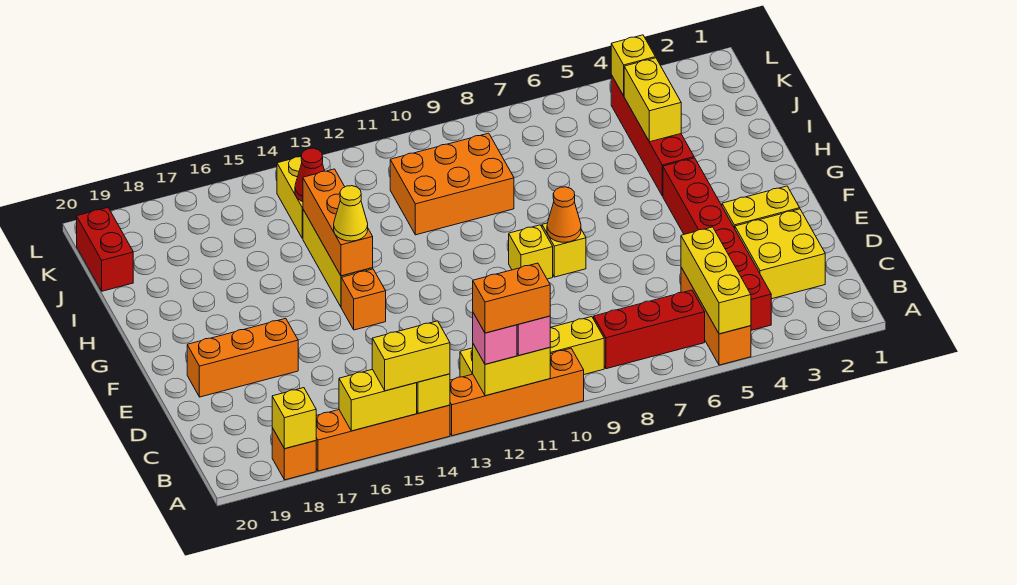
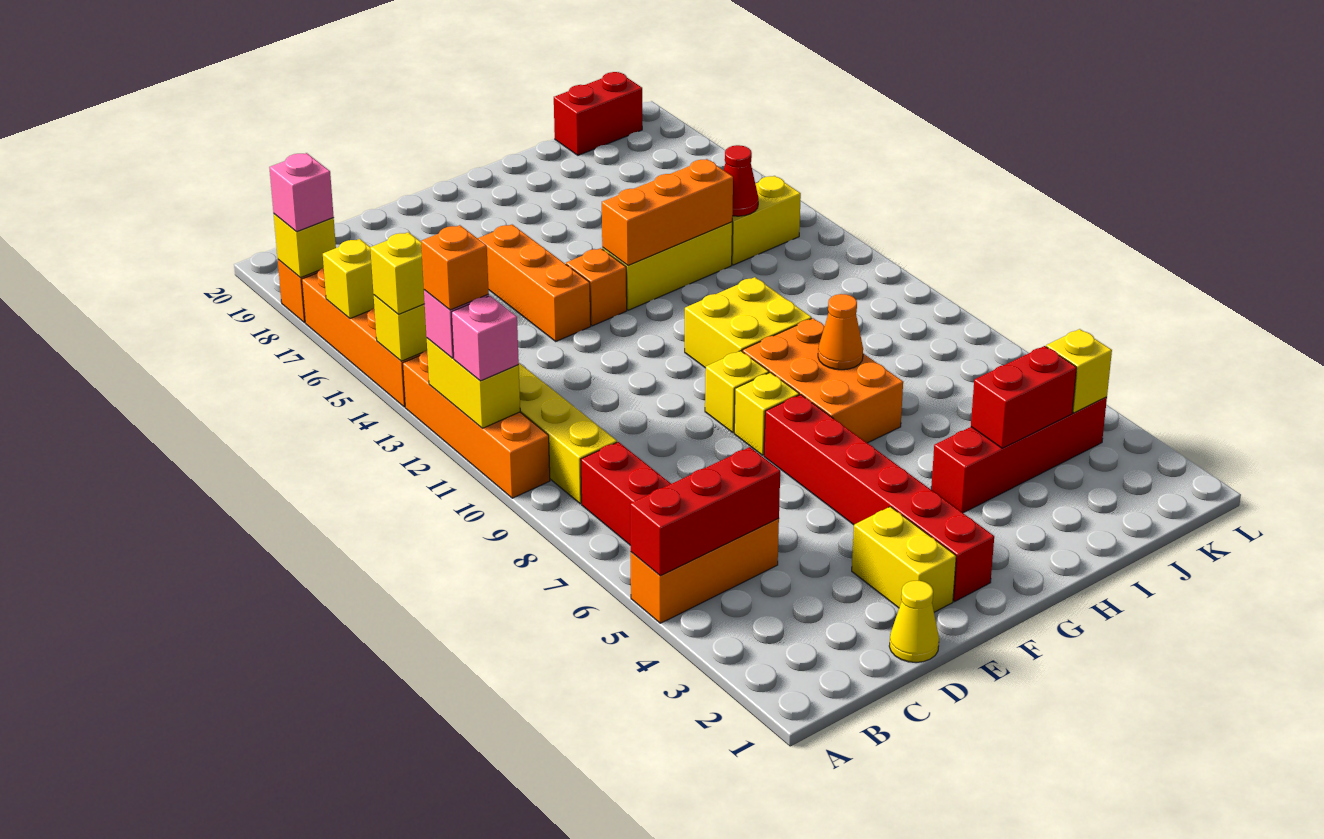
yellow brick A5:C5 level 2 -> red brick A5:C5 level 2
orange brick A11:A12 level 4 -> orange brick A12 level 4
yellow brick A14:A15 level 3 -> yellow brick A14 level 3
yellow brick A15:A16 level 2 -> yellow brick A16 level 2
none -> pink brick A18 level 3
red brick B4:G4 level 1 -> red brick F2:F7 level 1
yellow brick C2:D3 level 1 -> yellow brick G10:H11 level 1
orange brick E17:E19 level 1 -> orange brick E14:E16 level 1
orange cone F8 level 2 -> orange cone H8 level 2
yellow cone G14 level 3 -> yellow cone D1 level 1
yellow brick I4:J4 level 2 -> red brick I4:J4 level 2
orange brick I9:J11 level 1 -> orange brick G7:H9 level 1

